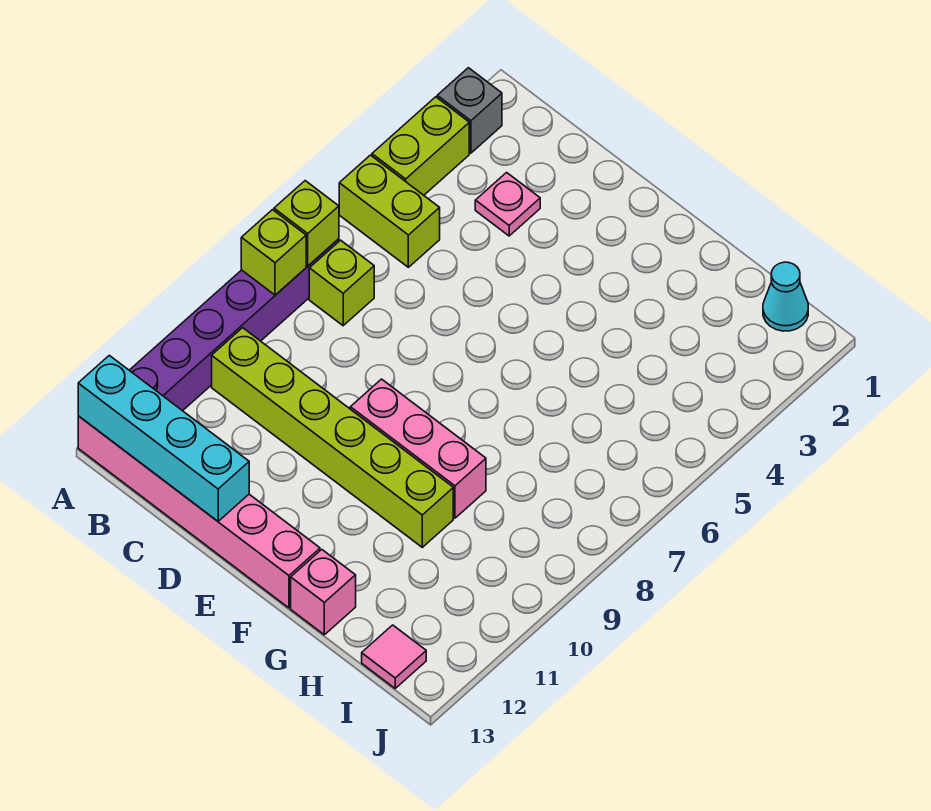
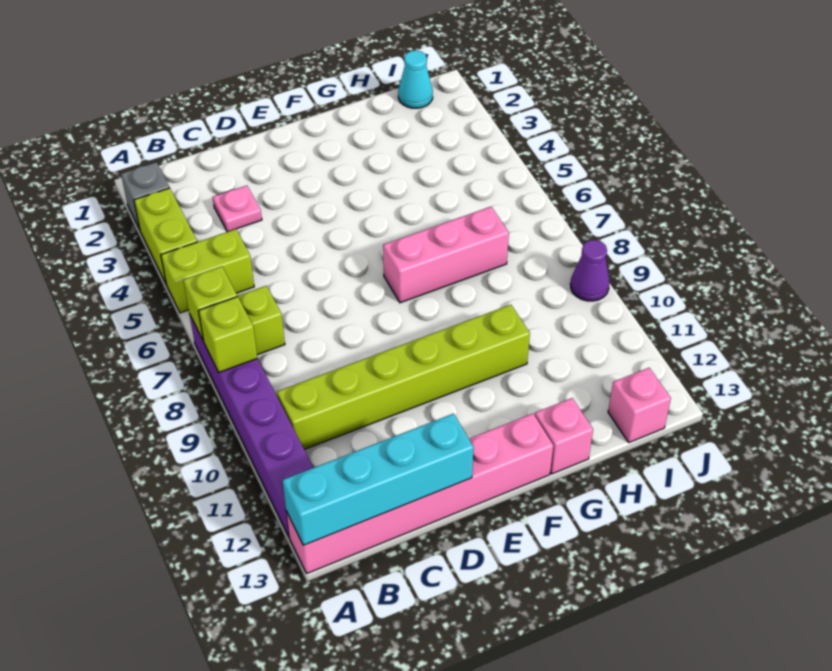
pink brick E9:G9 level 1 -> pink brick F7:H7 level 1
pink tile I13 level 1 -> pink brick I13 level 1
none -> purple cone J9 level 1

